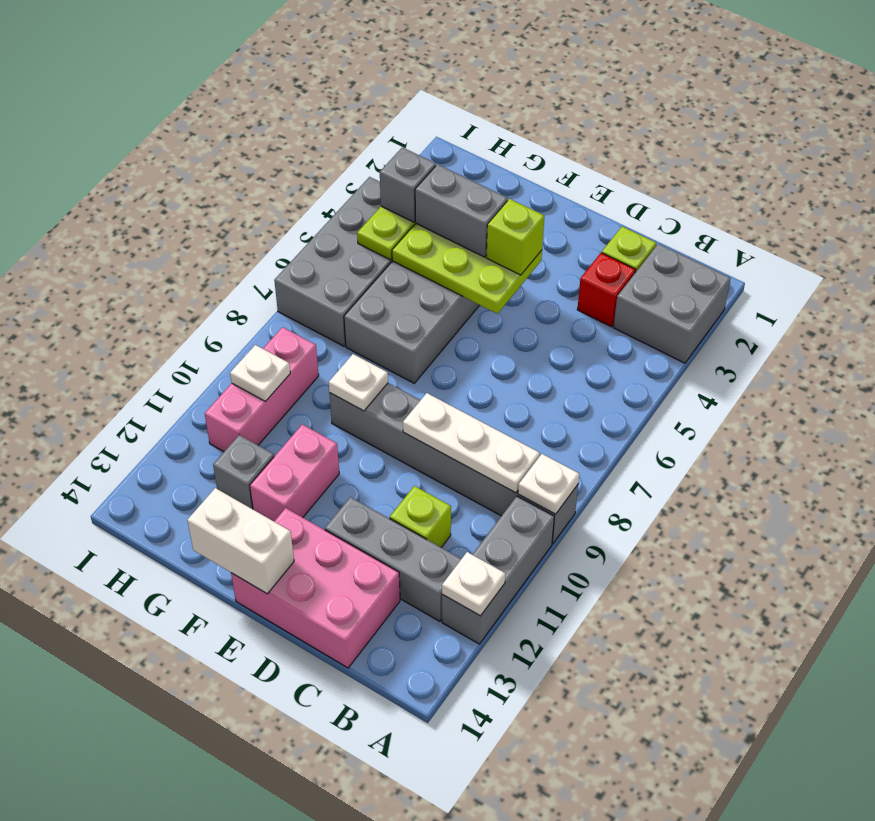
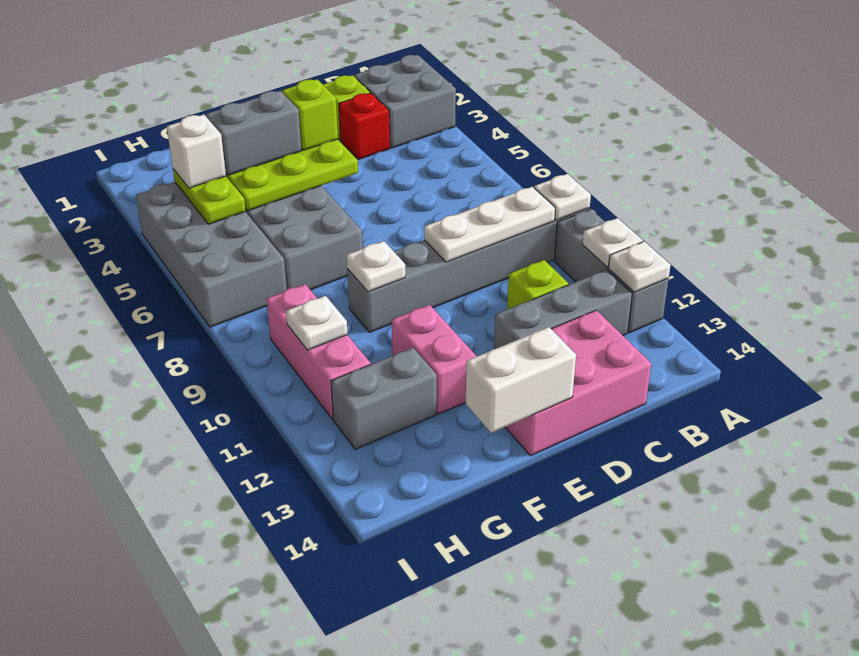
none -> white plate A11 level 2
grey brick G12 level 1 -> grey brick G12:H12 level 1
grey brick H4 level 3 -> white brick H4 level 3

